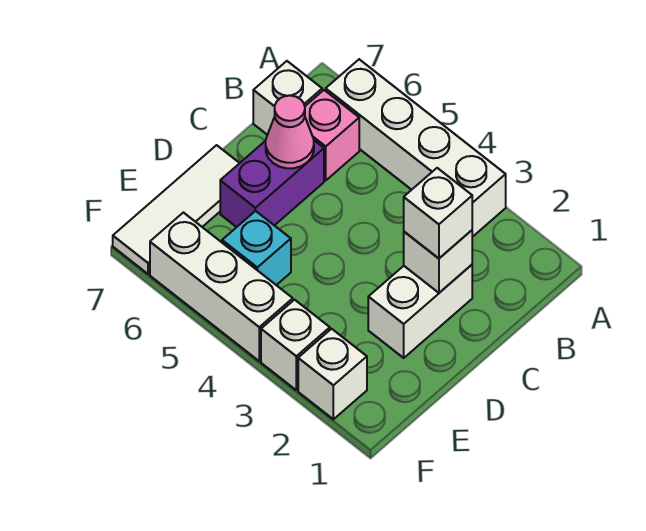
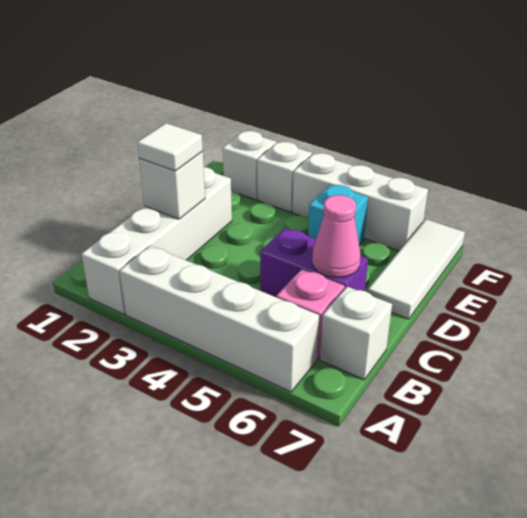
white brick C2:D2 level 1 -> white brick A2:D2 level 1
white brick C2 level 3 -> white tile C2 level 3
purple brick C6:D6 level 1 -> purple brick C5:C6 level 1

